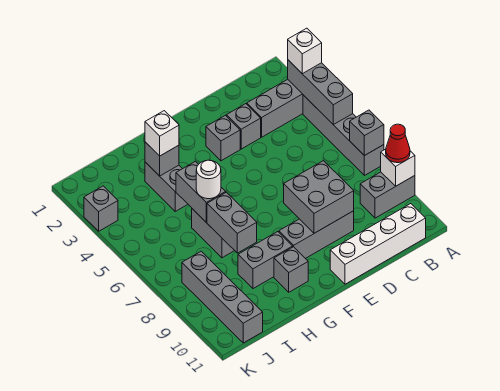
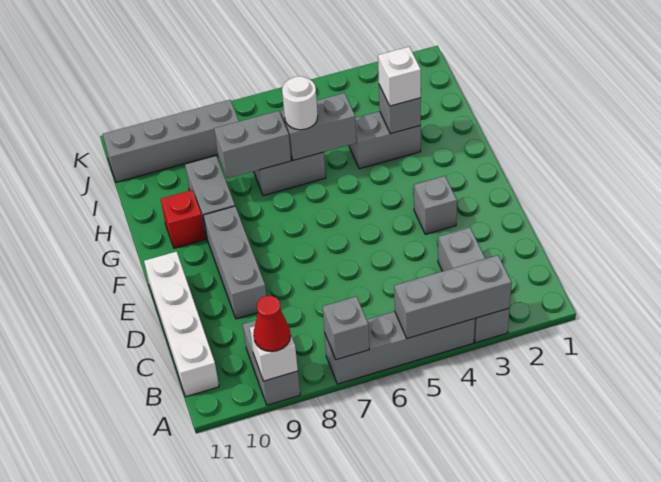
white brick A3 level 3 -> none
grey brick D3 level 1 -> none
grey brick D8:E9 level 2 -> none
grey brick G10 level 1 -> red brick G10 level 1
grey brick K3 level 1 -> none

